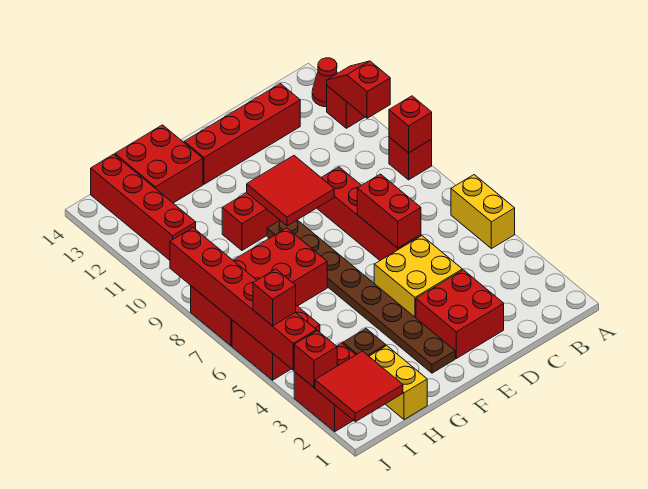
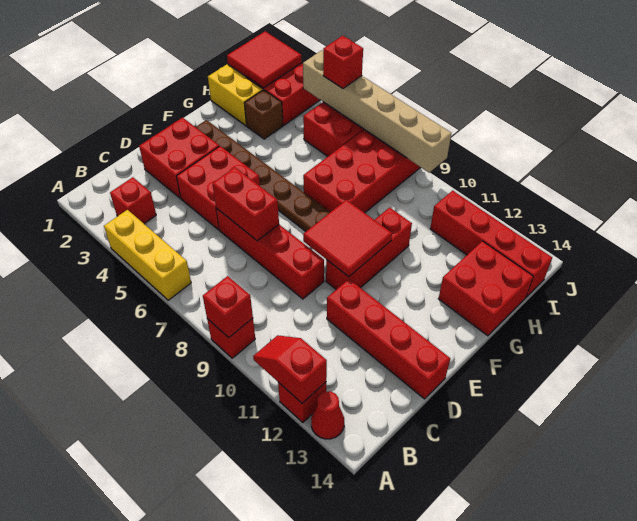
yellow brick A5:A6 level 1 -> yellow brick A4:A6 level 1
red slope A11:A12 level 2 top 11 -> red slope A11:A12 level 2 top 12
red brick C13:F13 level 1 -> red brick D11:D14 level 1
yellow brick D4:E5 level 1 -> red brick D4:E5 level 1
red brick J3 level 2 -> red brick B3 level 1
red brick J4:J9 level 2 -> tan brick J4:J9 level 2

